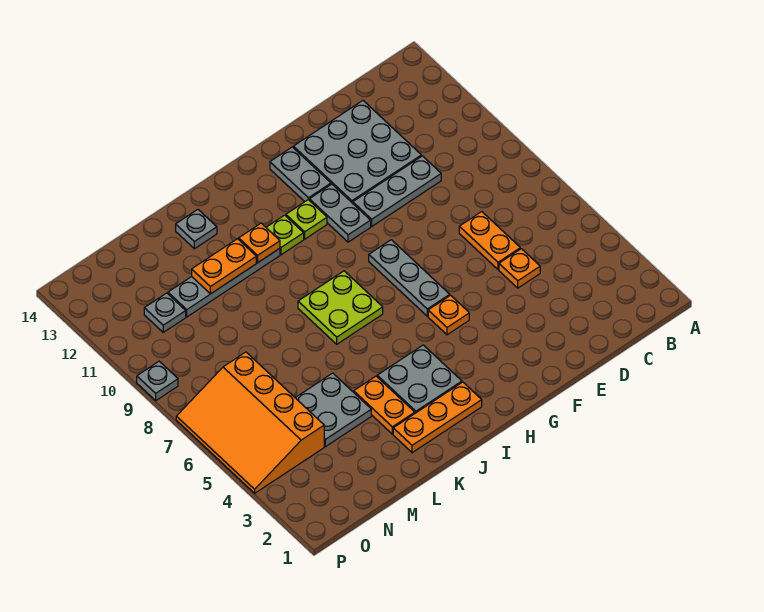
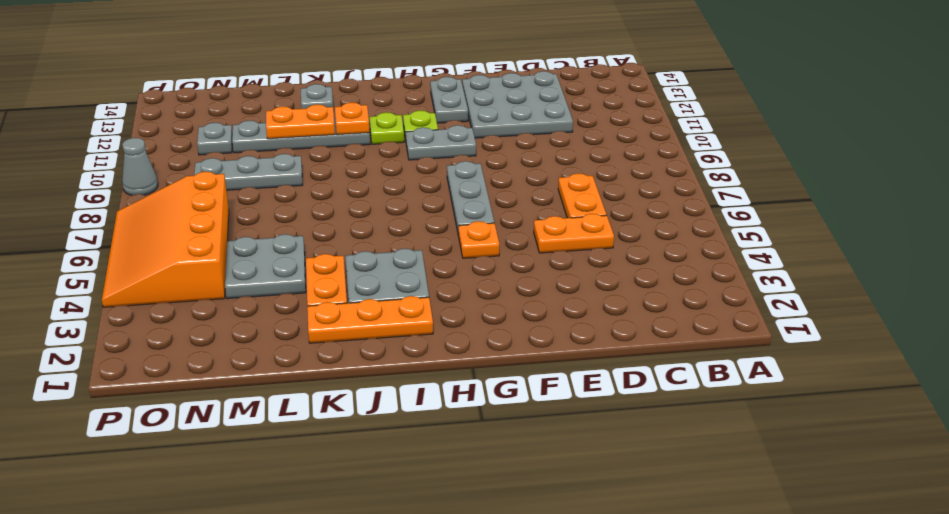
orange plate D5 level 1 -> orange plate D5:E5 level 1
grey plate D10:F10 level 1 -> grey plate L9:N9 level 1
grey plate G10:G11 level 1 -> grey plate G10:H10 level 1
lime plate I7:J8 level 1 -> none
grey plate P9 level 1 -> grey cone P9 level 1

